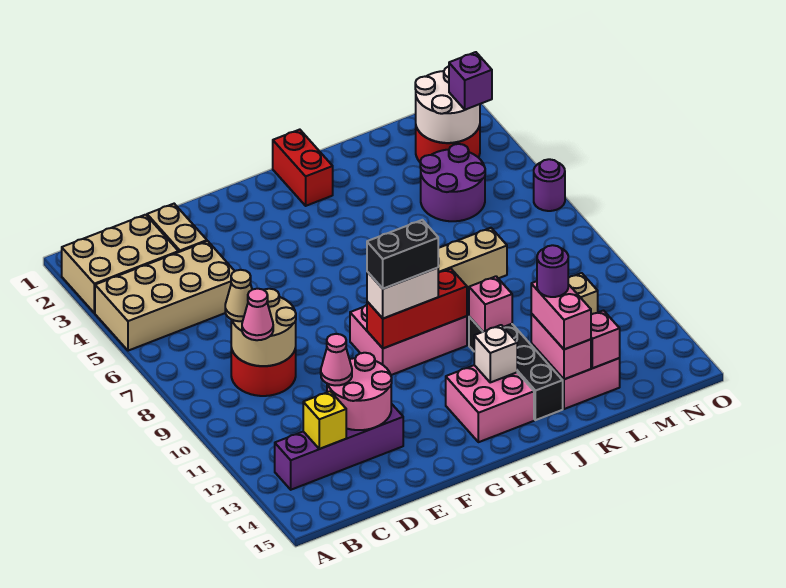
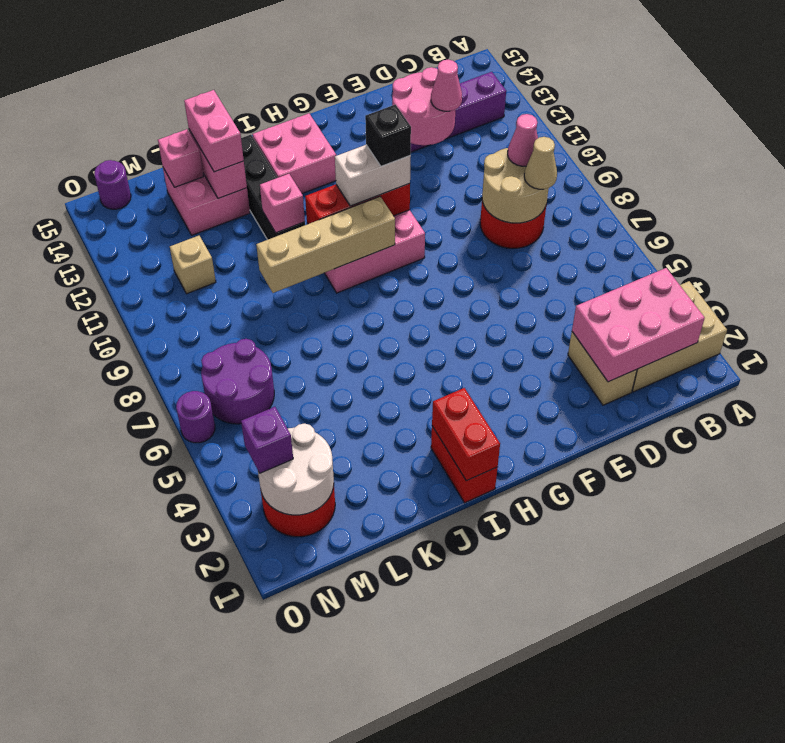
tan brick A4:D5 level 1 -> none
none -> pink brick B2:D3 level 2
yellow brick C13 level 2 -> none
black brick G10:H10 level 4 -> black brick G10 level 4
none -> red brick I1:I2 level 2
white brick I13 level 2 -> none
purple round brick K13 level 4 -> purple round brick N15 level 1
purple round brick L4:M5 level 1 -> purple round brick M6:N7 level 1

